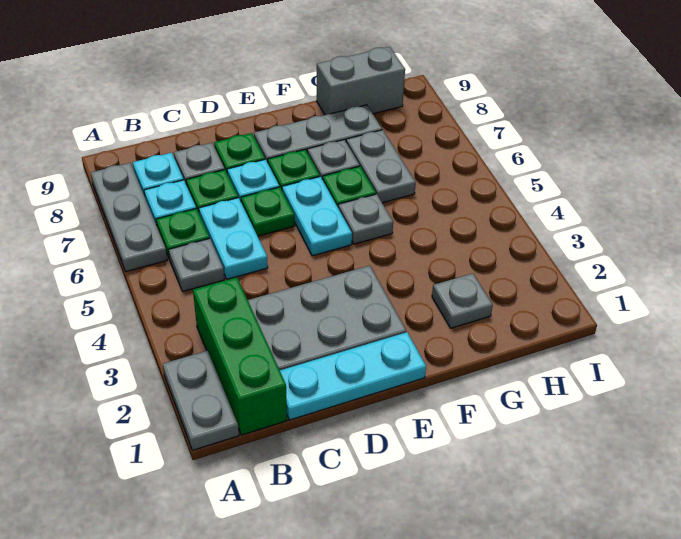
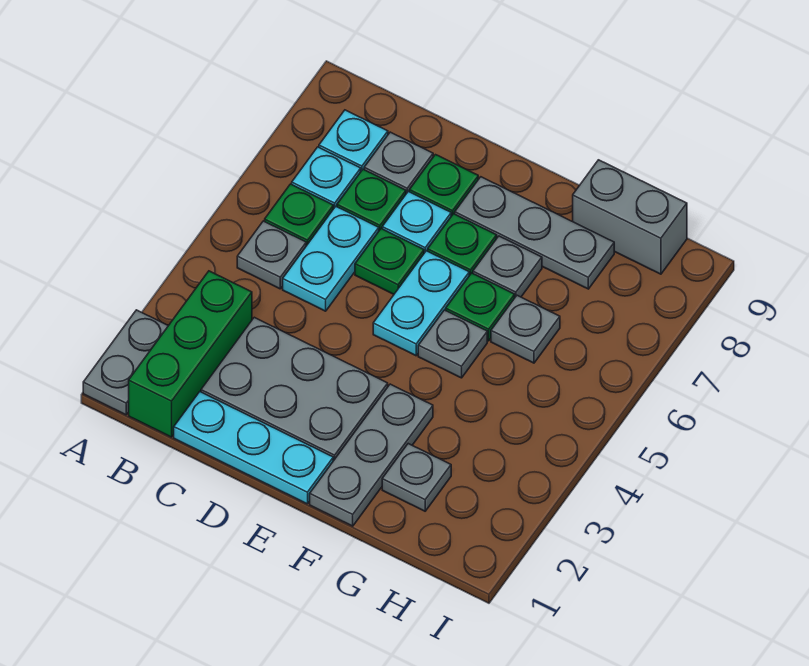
grey plate A6:A8 level 1 -> grey plate F1:F3 level 1
grey plate G6:G7 level 1 -> grey plate G6 level 1

